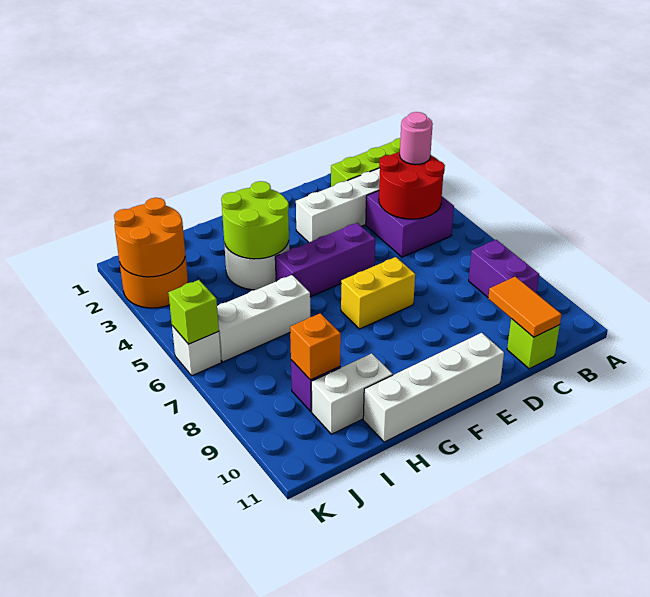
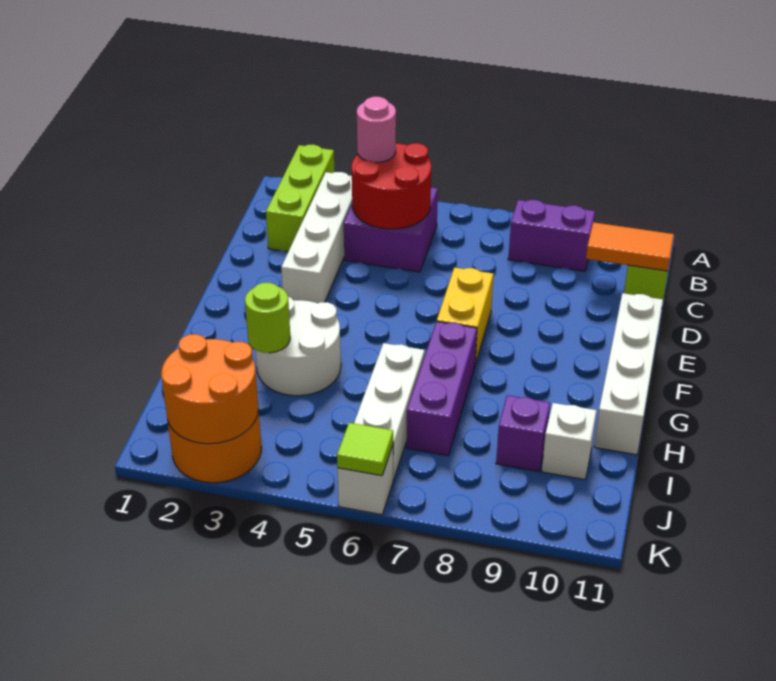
purple brick E5:G5 level 1 -> purple brick G7:I7 level 1
lime round brick G3:H4 level 2 -> lime round brick H3 level 2
white brick H10:I10 level 1 -> white brick I10 level 1
orange brick I9 level 2 -> none
lime brick K6 level 2 -> lime tile K6 level 2

